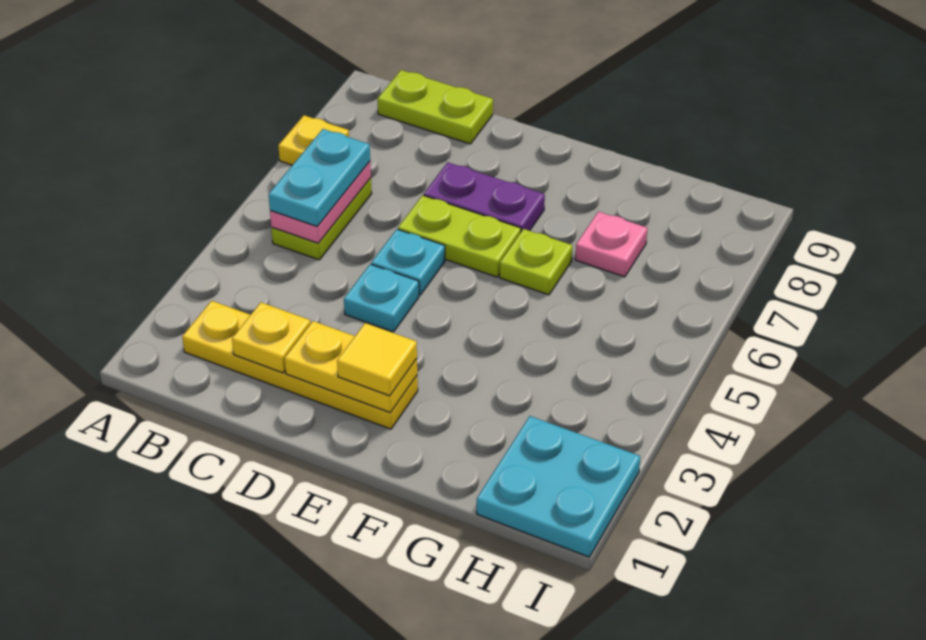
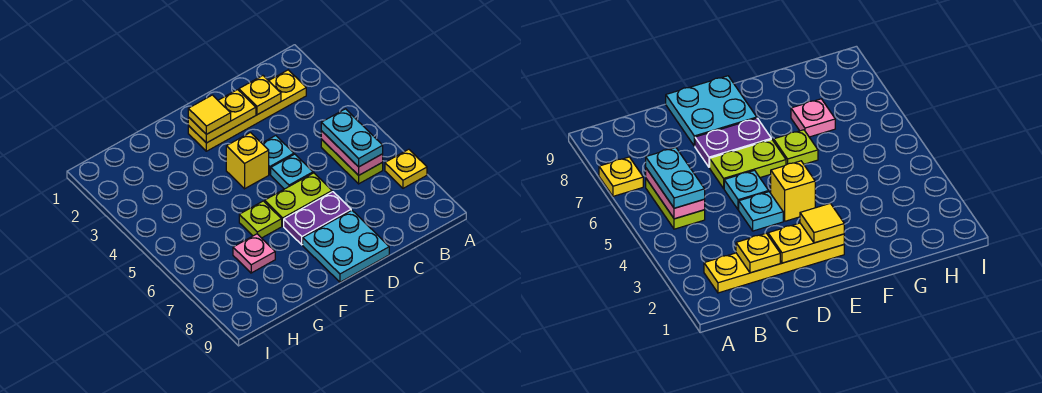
lime plate B9:C9 level 1 -> none
none -> yellow brick E4 level 1
cyan plate H1:I2 level 1 -> cyan plate D8:E9 level 1

